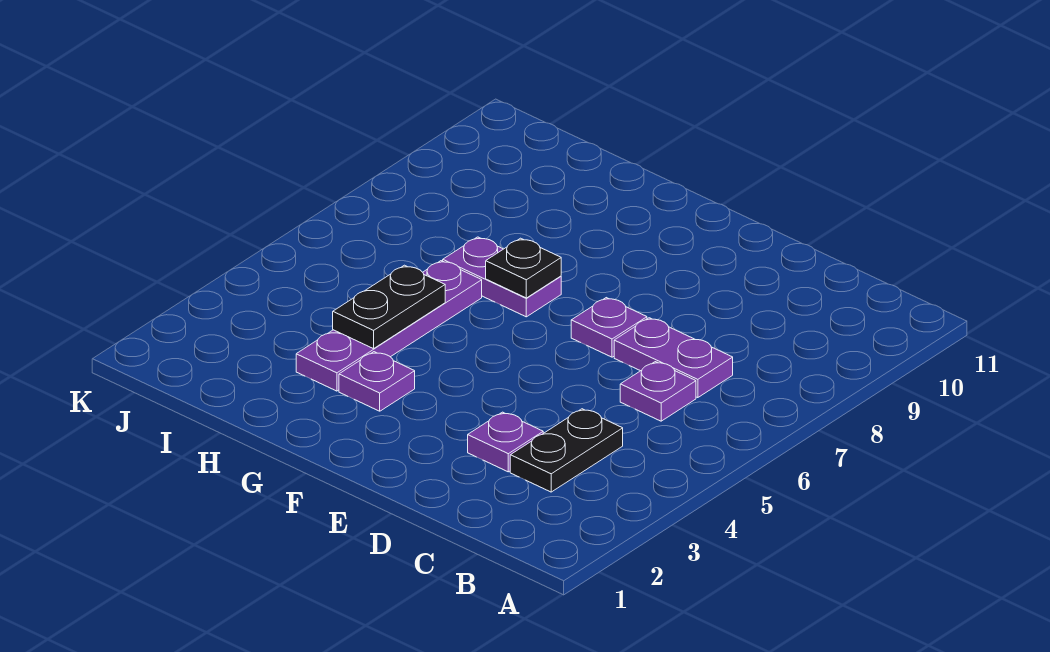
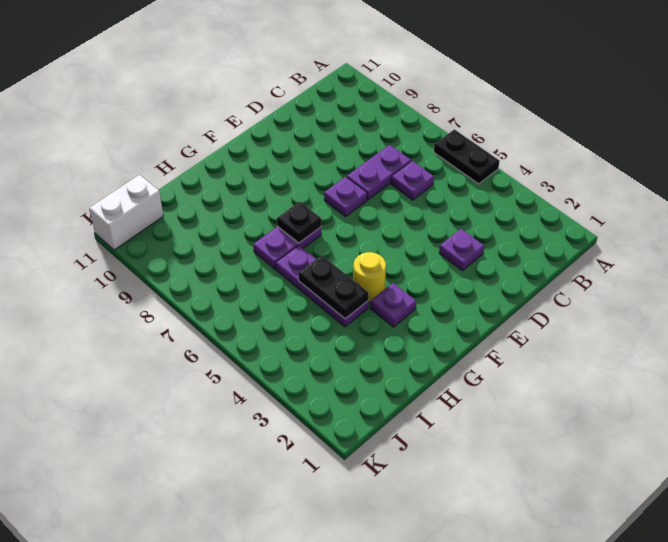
black plate C3:C4 level 1 -> black plate A5:A6 level 1
none -> yellow round brick G4 level 1
purple plate H3:H6 level 1 -> purple plate H4:H6 level 1
none -> white brick J11:K11 level 1

